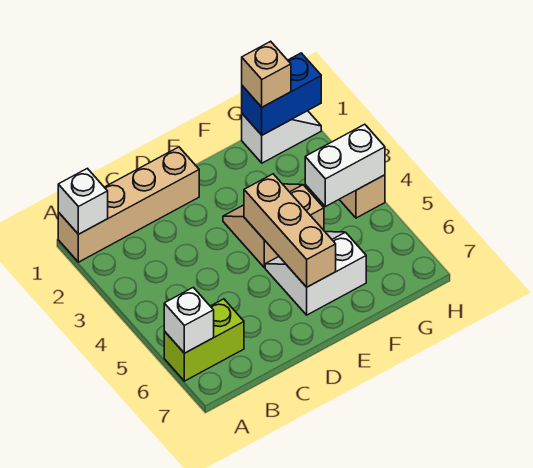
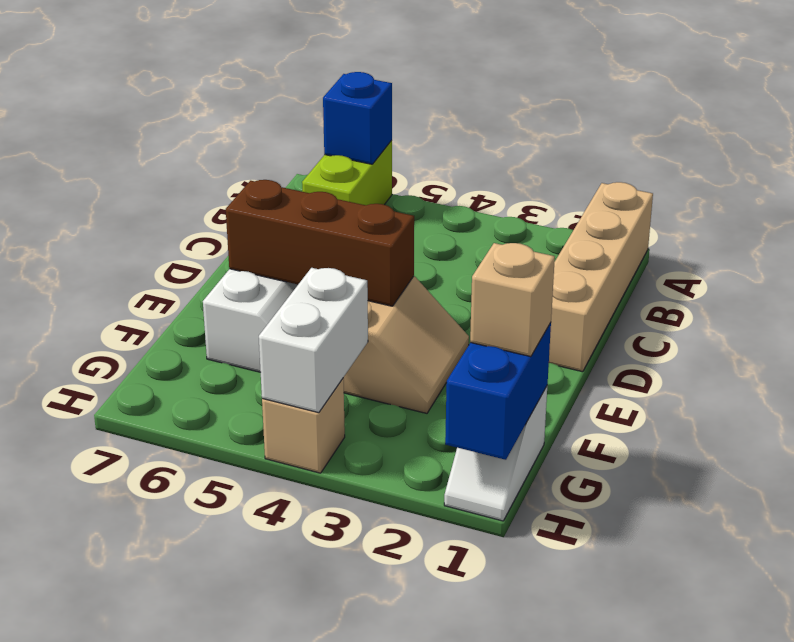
white brick A1 level 2 -> none
white brick A6 level 2 -> blue brick A6 level 2
tan brick E4:E6 level 2 -> brown brick E4:E6 level 2

